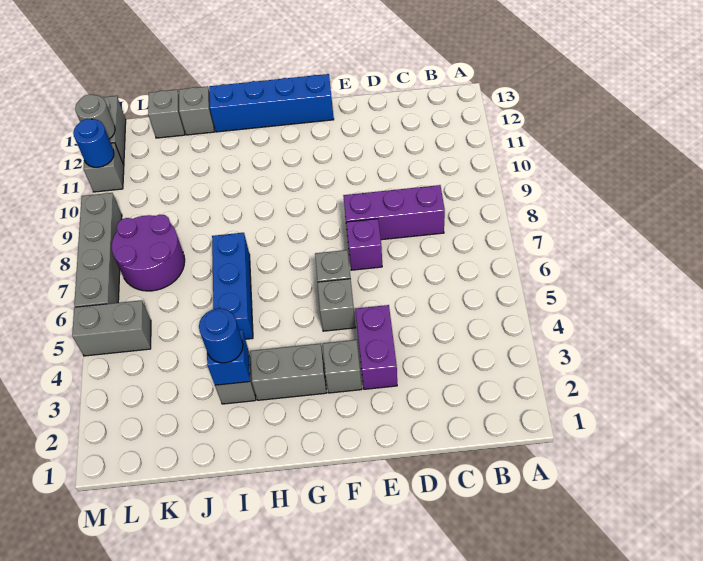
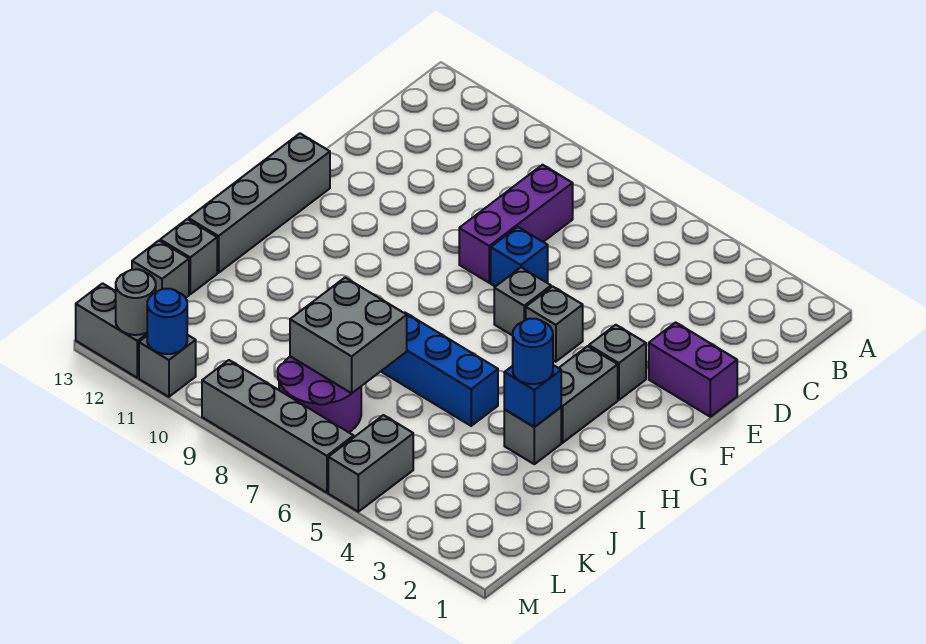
purple brick E3:E4 level 1 -> purple brick E1:E2 level 1
purple brick E7 level 1 -> blue brick E7 level 1
blue brick F13:I13 level 1 -> grey brick F13:I13 level 1
none -> grey brick J7:K8 level 2

